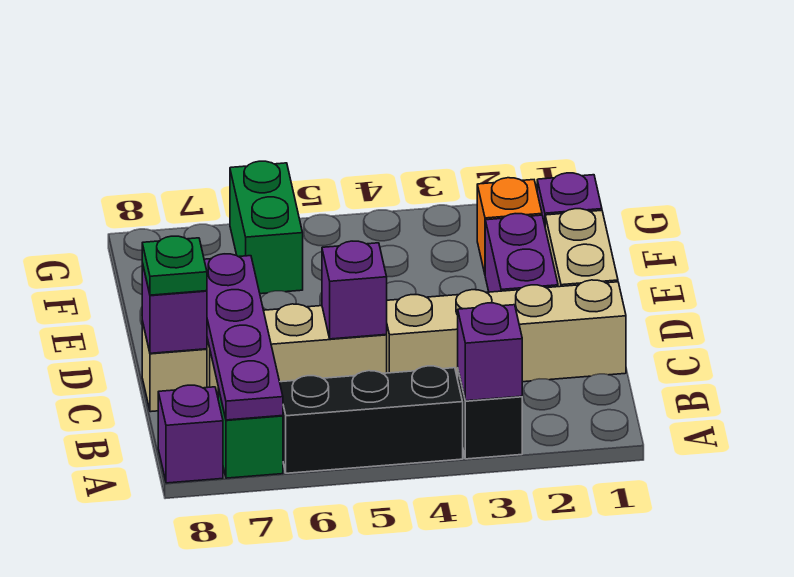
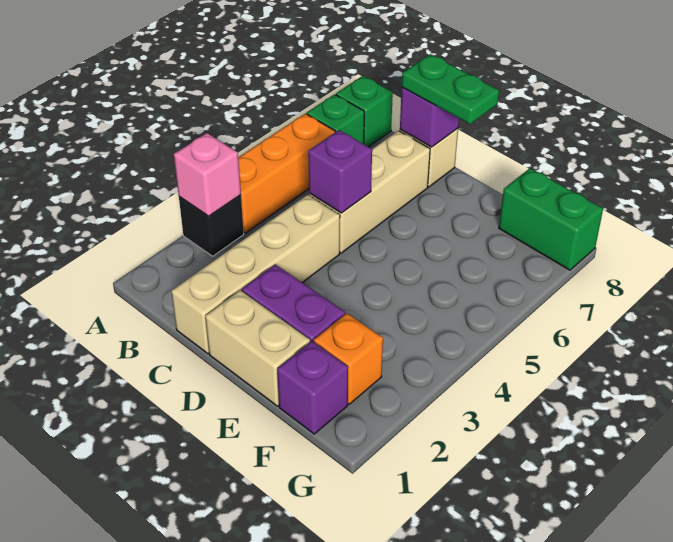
purple brick A3 level 2 -> pink brick A3 level 2
black brick A4:A6 level 1 -> orange brick A4:A6 level 1
purple plate A7:D7 level 2 -> none
purple brick A8 level 1 -> green brick A8 level 1
green plate C8 level 3 -> green plate C8:D8 level 3
green brick F6:G6 level 1 -> green brick F8:G8 level 1

